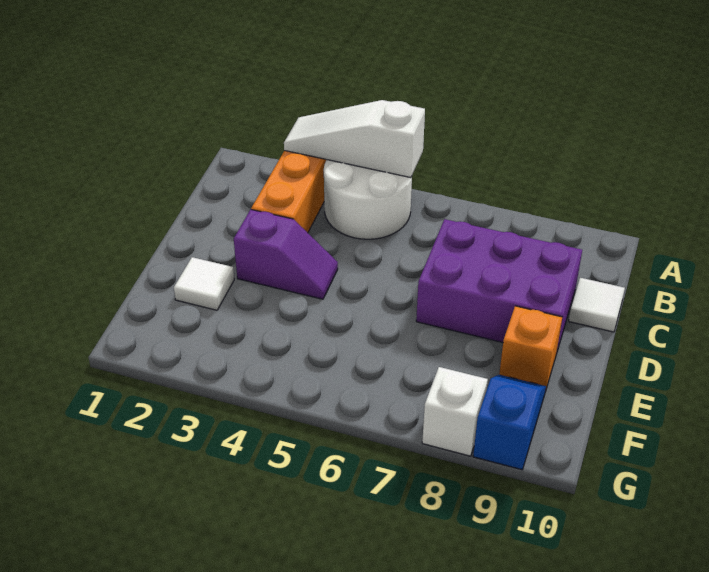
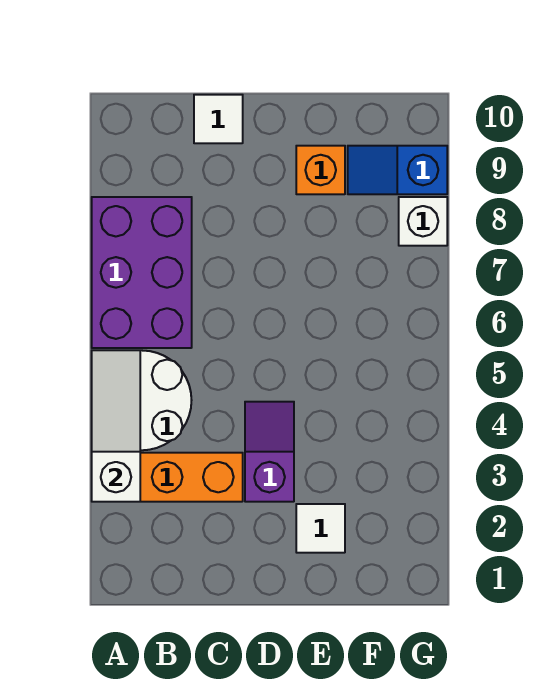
white slope A3:A5 level 2 top 5 -> white slope A3:A5 level 2 top 3
purple brick C7:D9 level 1 -> purple brick A6:B8 level 1

